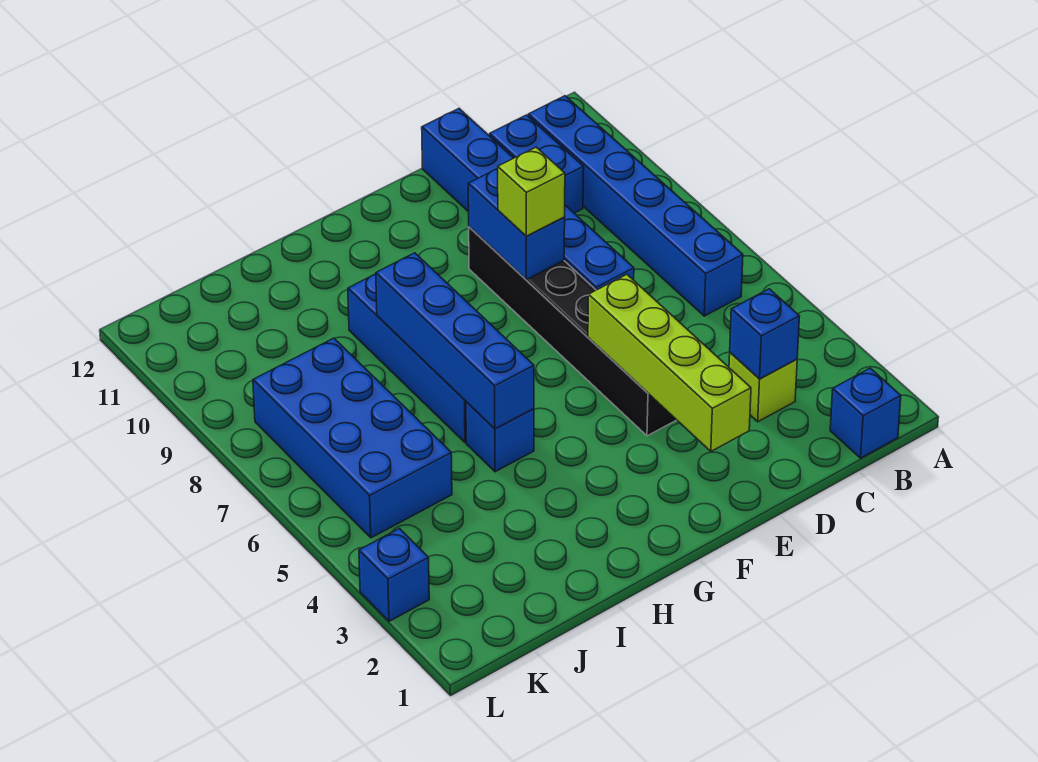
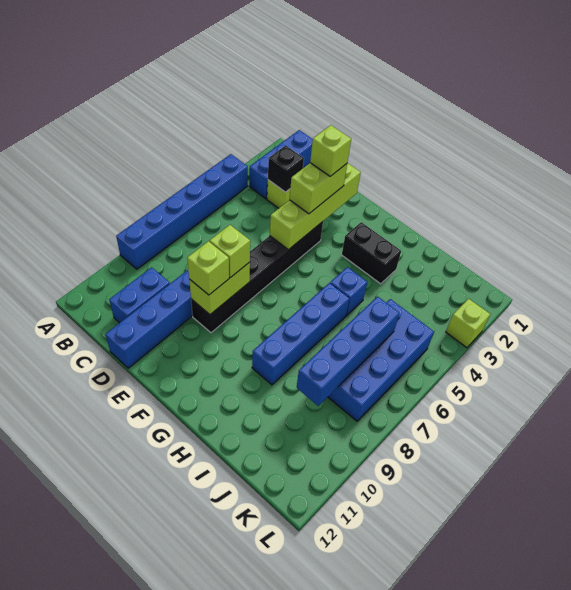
blue brick B1 level 1 -> blue brick B1:B3 level 1
blue brick B6:B11 level 1 -> blue brick A4:A9 level 1
blue brick C3 level 2 -> black brick C3 level 2
none -> lime brick E3:E4 level 3
none -> lime brick E3 level 4
blue brick E8:E9 level 2 -> lime brick E8:E9 level 2
none -> lime brick E9 level 3
none -> black brick G3:H3 level 1
blue brick H5:H8 level 2 -> blue brick J6:J9 level 2
blue brick L3 level 1 -> lime brick L3 level 1

